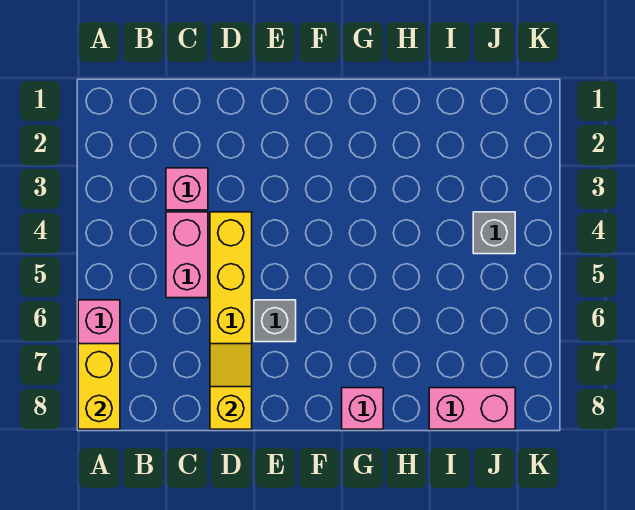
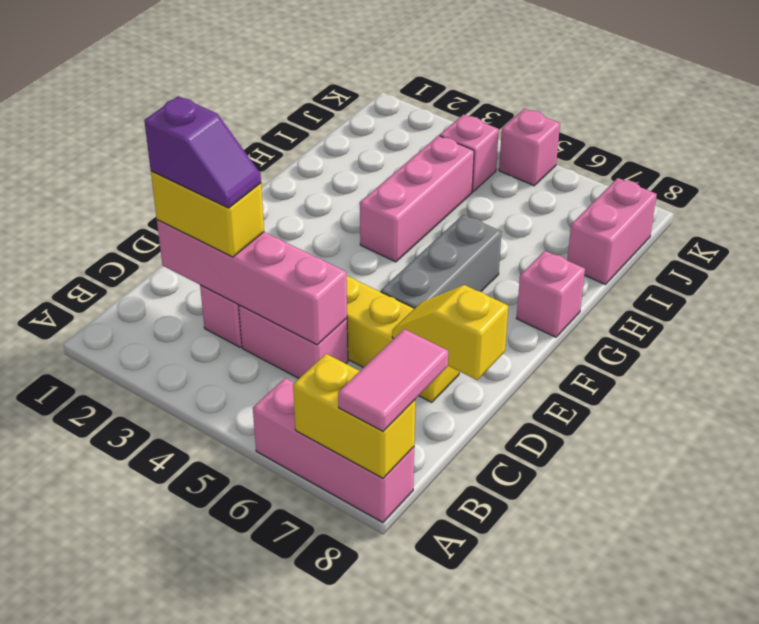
none -> pink tile A8:B8 level 3
none -> pink brick C2:C5 level 2
none -> yellow brick C2:C3 level 3
none -> purple slope C2:C3 level 4 top 2
grey brick E6 level 1 -> grey brick E6:G6 level 1
none -> pink brick G4:I4 level 1
grey brick J4 level 1 -> pink brick J4 level 1
none -> pink brick K5 level 1

